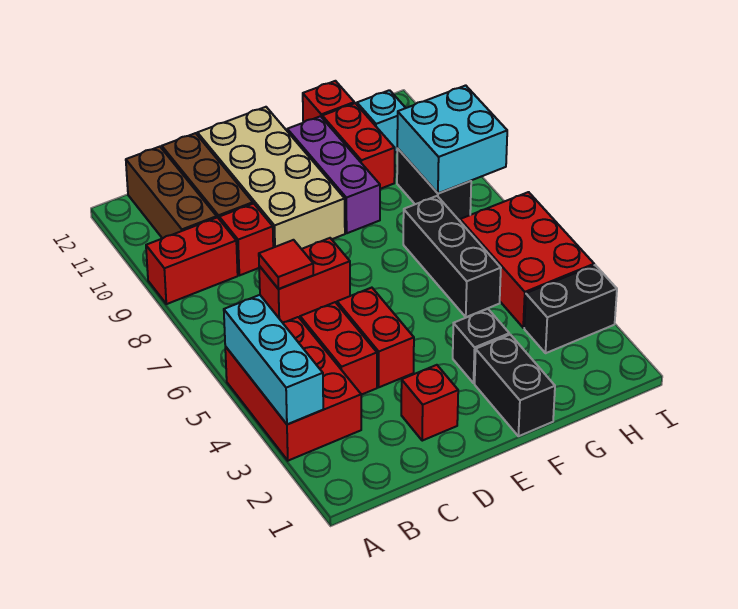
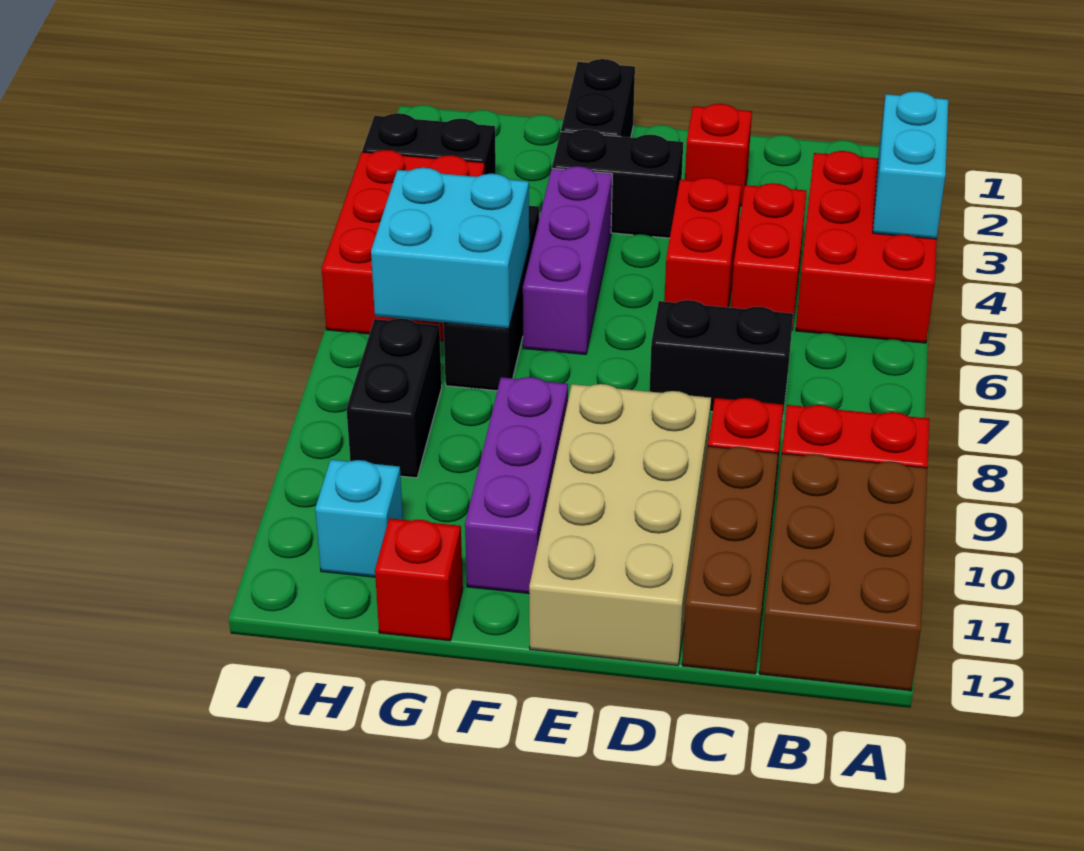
cyan brick A3:A5 level 2 -> cyan brick A3:A4 level 2
brown brick B10:B12 level 1 -> brown brick A10:B12 level 1
red brick C7:D7 level 1 -> black brick C7:D7 level 1
red tile C7 level 2 -> none
black brick F3 level 1 -> black brick E3:F3 level 1
none -> purple brick F4:F6 level 1
red brick G10:G11 level 1 -> none
cyan brick H8:I9 level 2 -> cyan brick G6:H7 level 2

